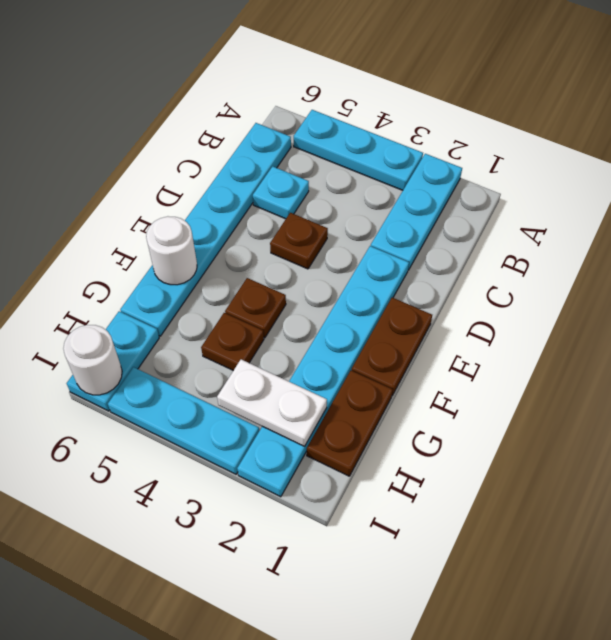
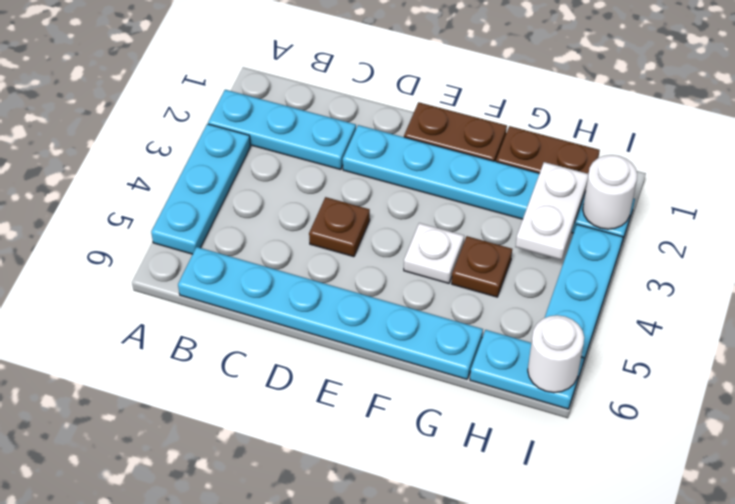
cyan plate C5 level 1 -> none
brown plate F4 level 1 -> white plate F4 level 1
white round brick F6 level 2 -> white round brick I2 level 2

